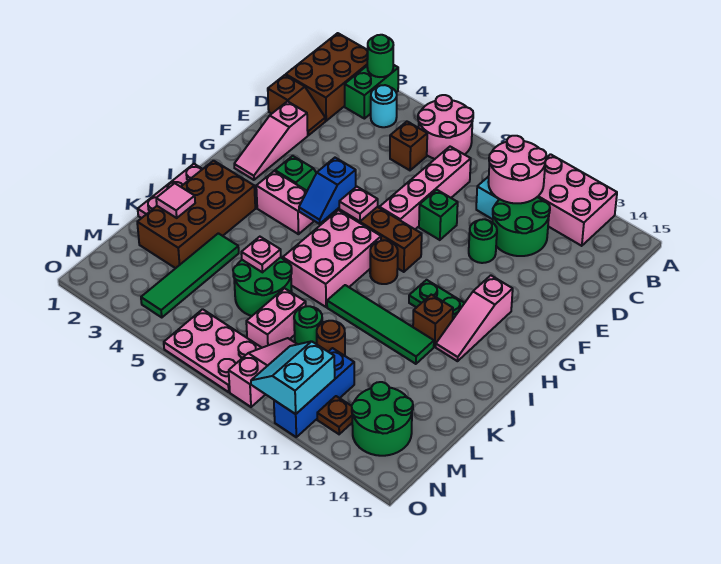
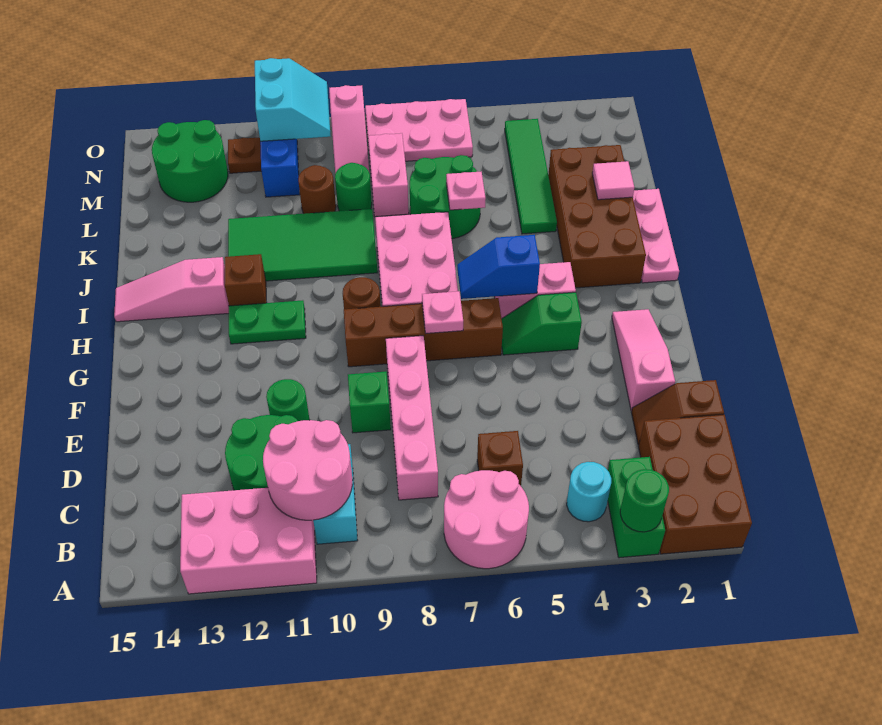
blue slope G6:H6 level 2 top G -> blue slope H5:H6 level 2 top 5
pink slope G13:I13 level 1 top G -> pink slope I13:I15 level 1 top 13
green tile J9:J12 level 1 -> green tile J9:K12 level 1

